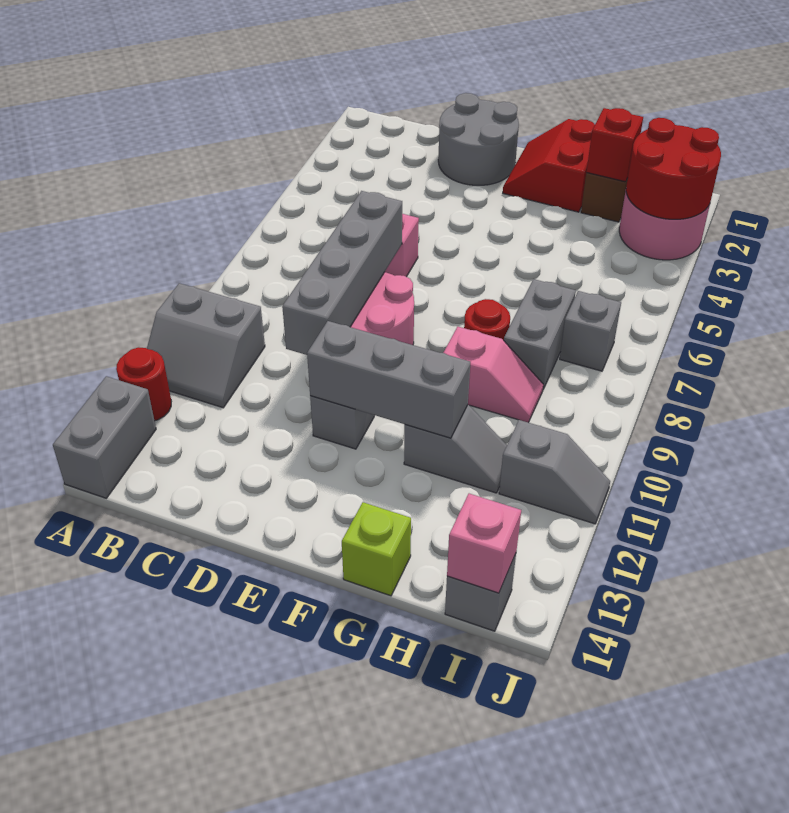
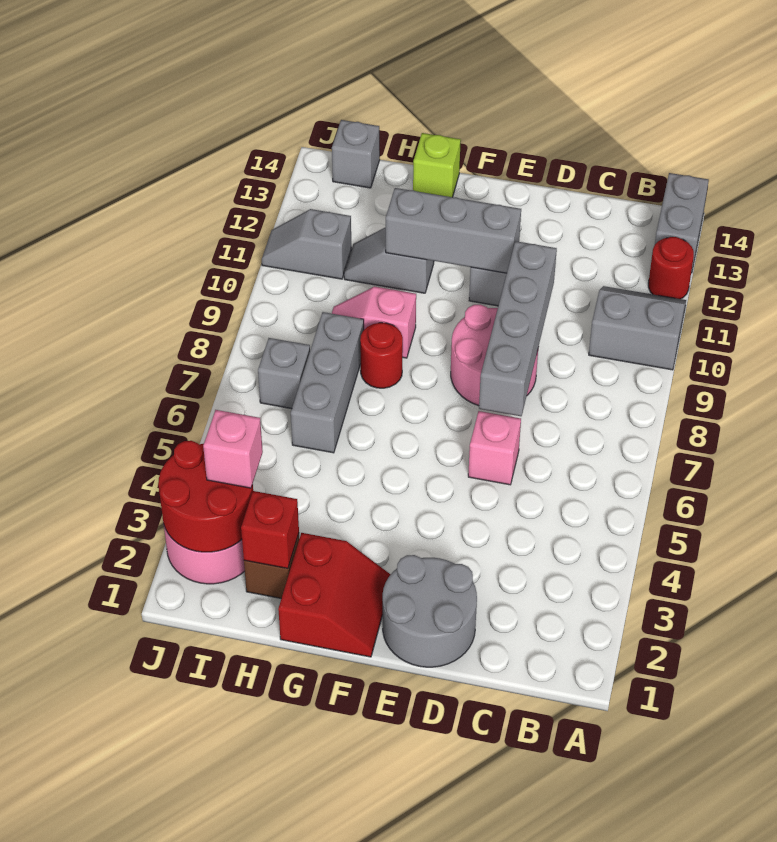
grey brick H7:H8 level 1 -> grey brick H6:H8 level 1
pink brick I14 level 2 -> pink brick I3 level 3

